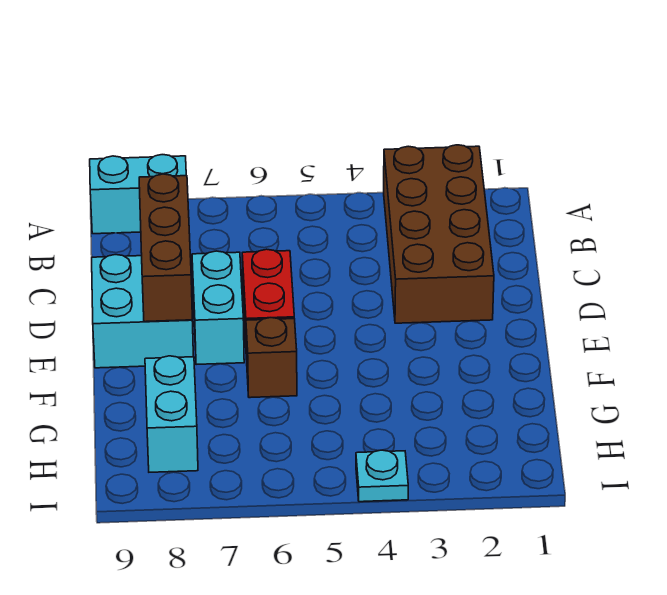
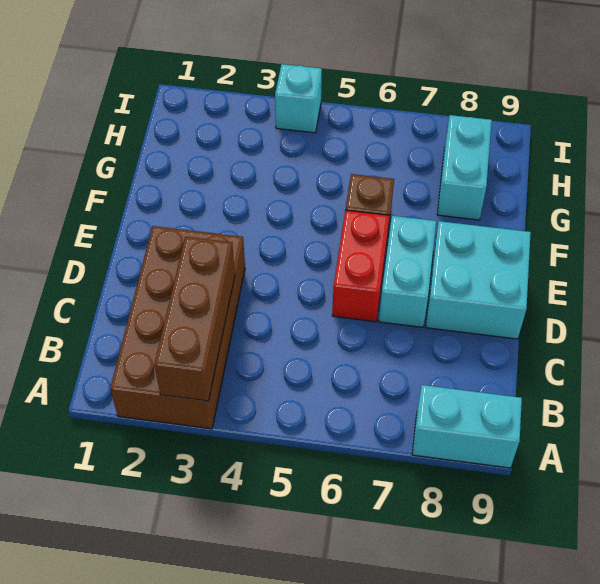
brown brick C8:E8 level 2 -> brown brick A3:C3 level 2
cyan plate I4 level 1 -> cyan brick I4 level 1

